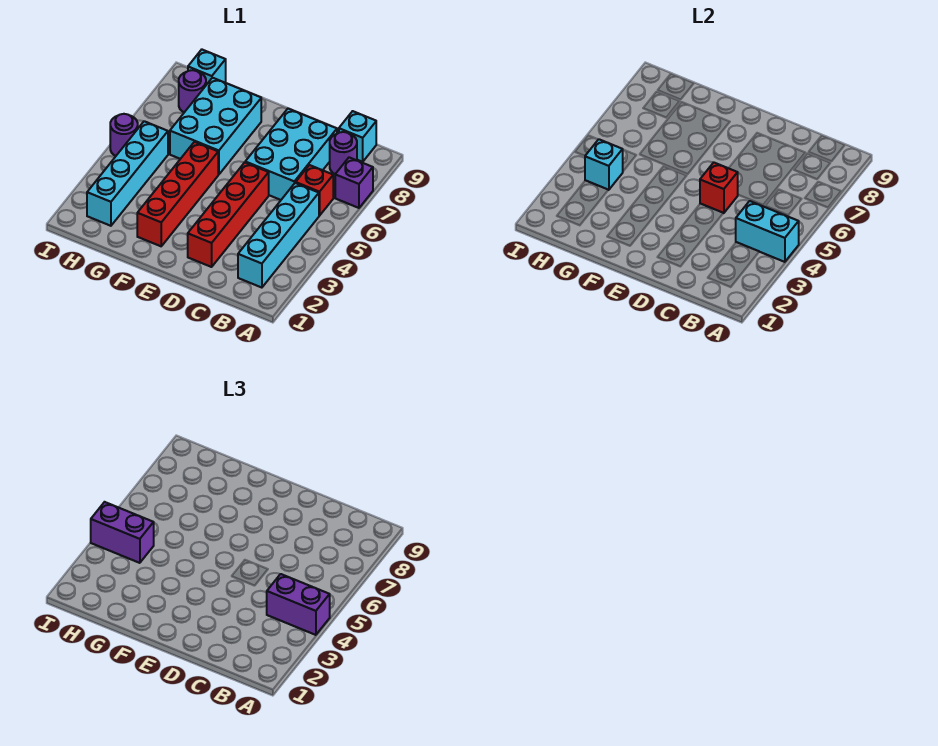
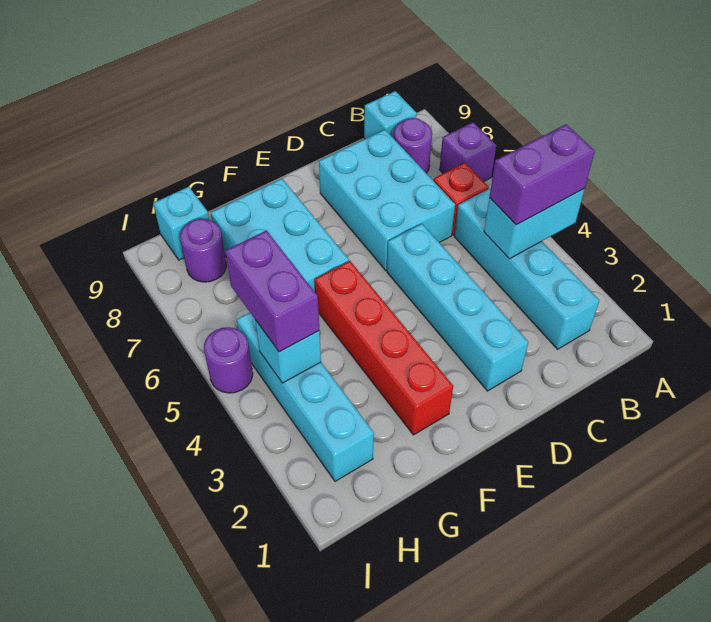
red brick D2:D5 level 1 -> cyan brick D2:D5 level 1
red brick D5 level 2 -> none
purple brick H4:I4 level 3 -> purple brick H4:H5 level 3

